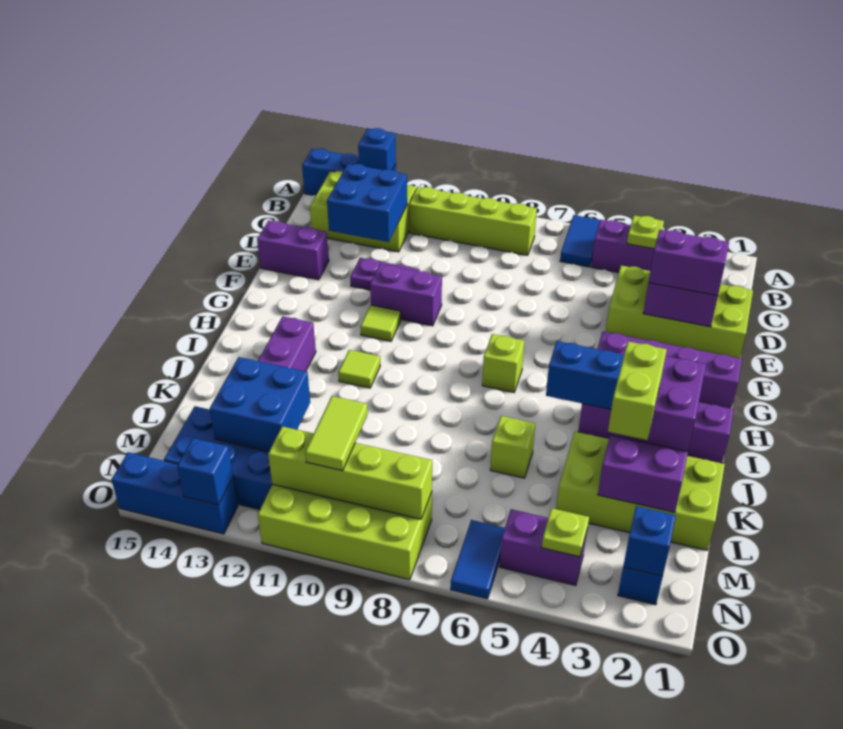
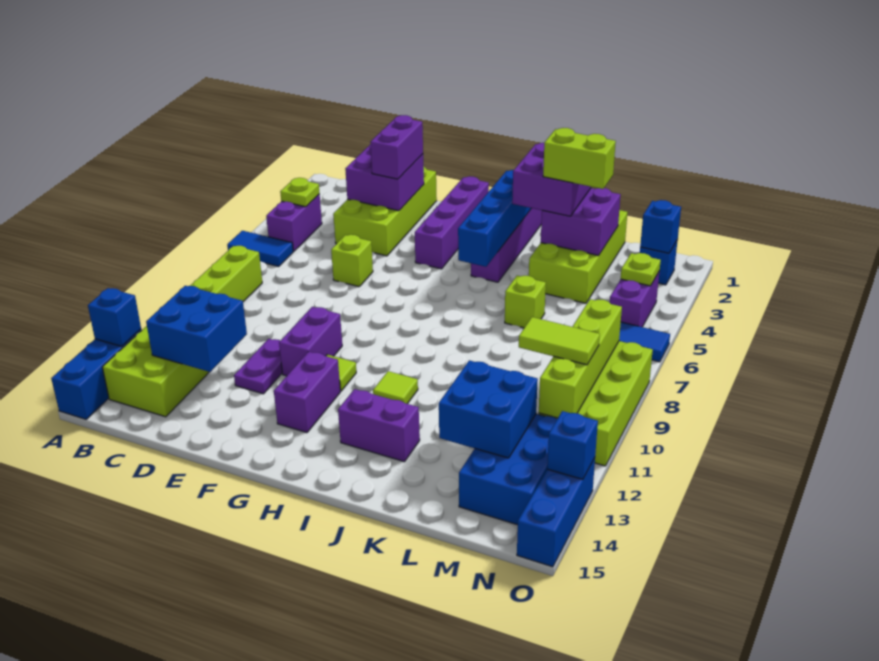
purple brick E14:E15 level 1 -> purple brick G12:G13 level 1
lime brick H7 level 1 -> lime brick E6 level 1

